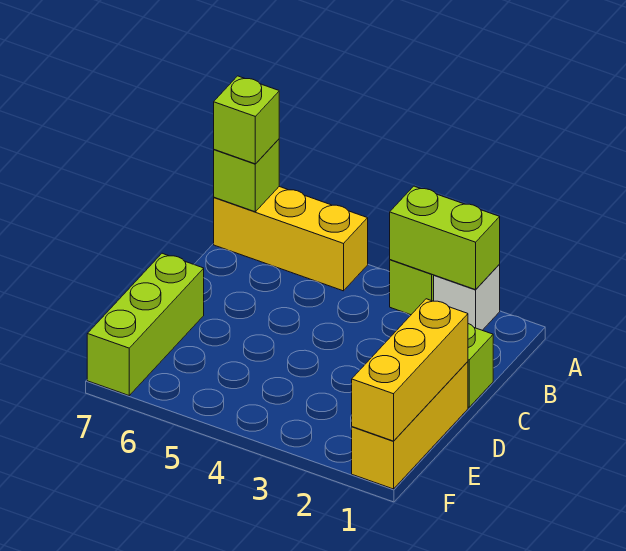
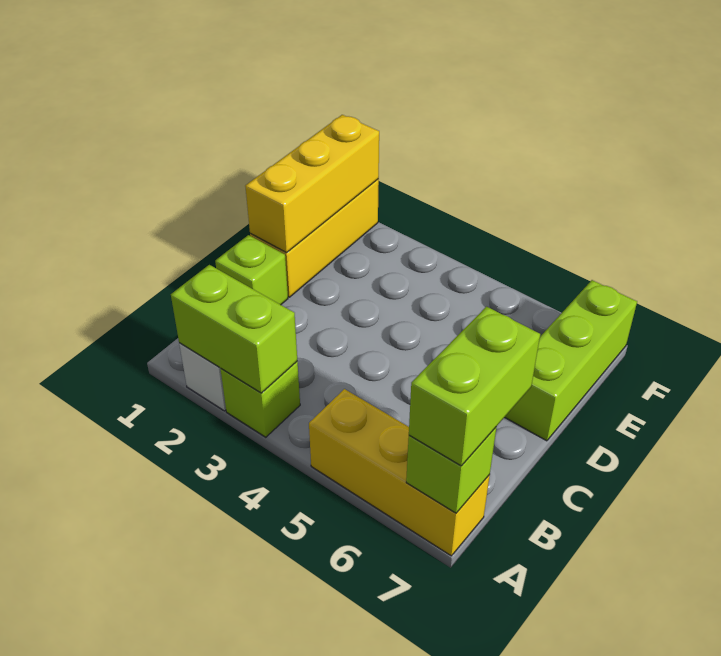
lime brick A7 level 3 -> lime brick A7:B7 level 3

